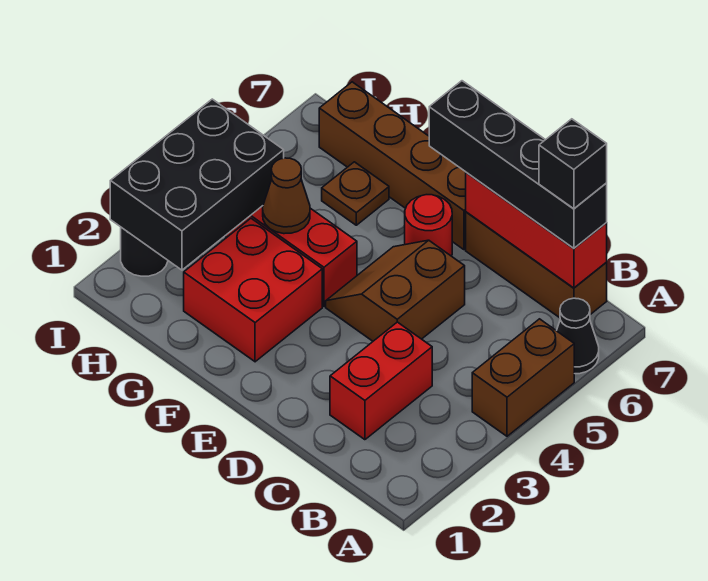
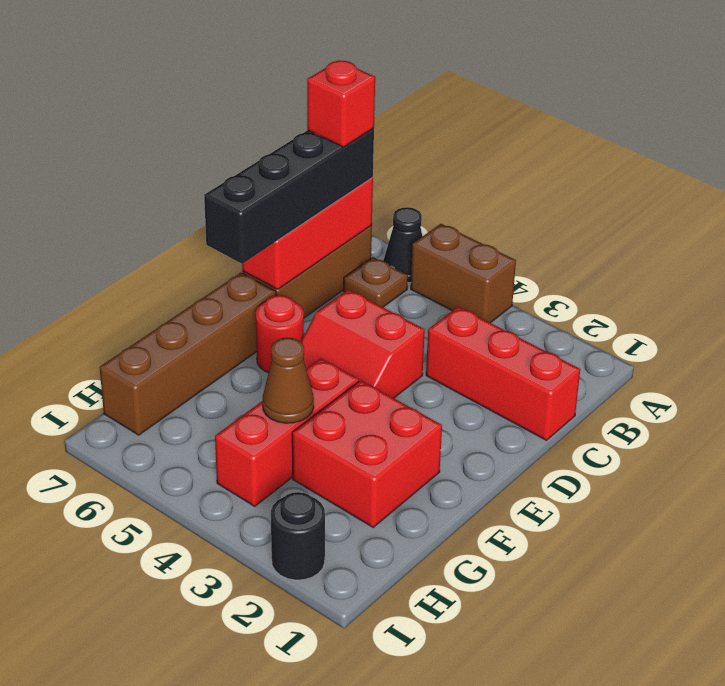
black brick B7 level 4 -> red brick B7 level 4
red brick C2:C3 level 1 -> red brick C1:C3 level 1
brown slope D4:E5 level 1 top D -> red slope D4:E5 level 1 top D
brown plate G6 level 1 -> brown plate B6 level 1
black brick H2:I4 level 2 -> none

